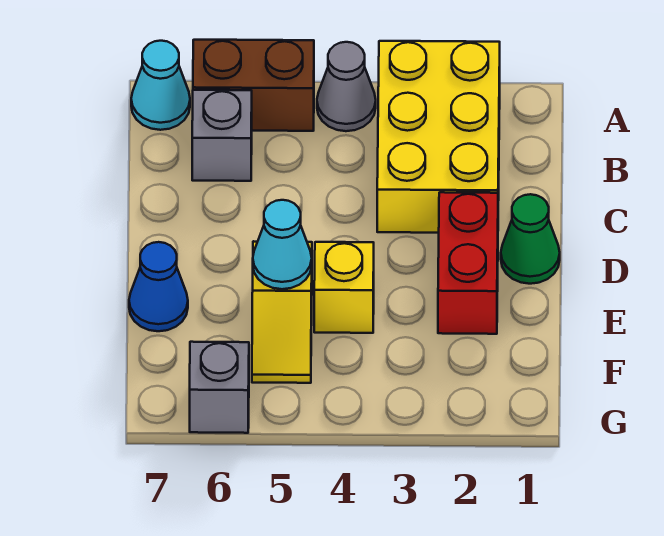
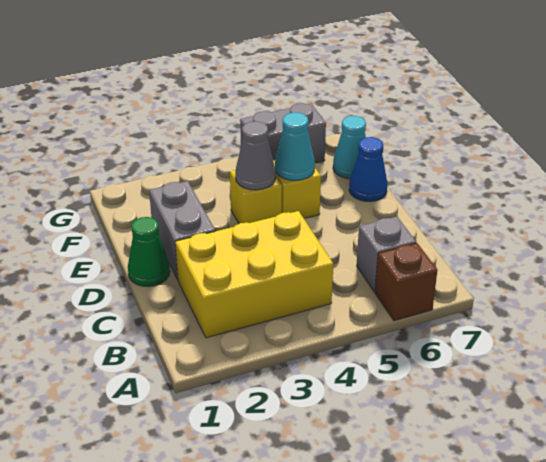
yellow brick A2:C3 level 1 -> yellow brick B2:C4 level 1
grey cone A4 level 1 -> grey cone E4 level 2
brown brick A5:A6 level 1 -> brown brick A6 level 1
cyan cone A7 level 1 -> cyan cone F7 level 1
red brick D2:E2 level 1 -> grey brick D2:E2 level 1
grey brick G6 level 1 -> grey brick G5:G6 level 1

